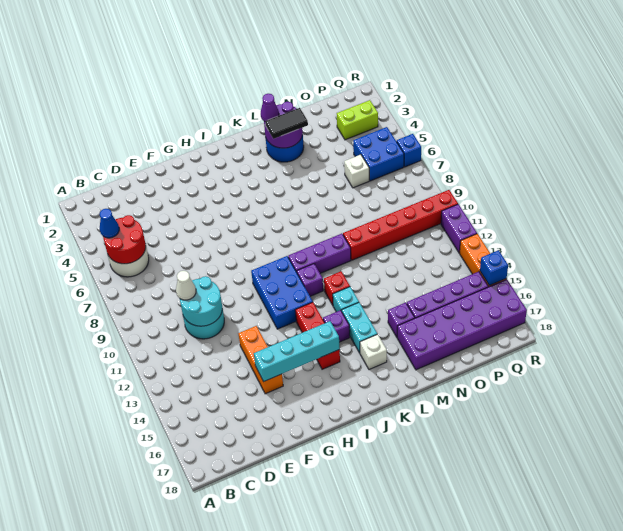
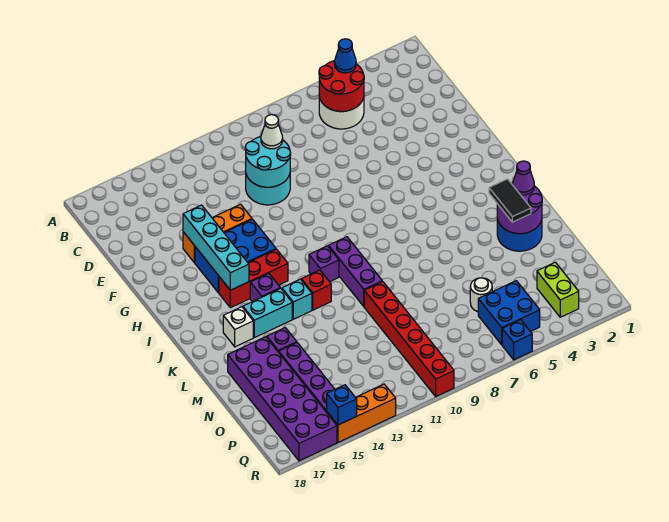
blue brick H10:I12 level 1 -> blue brick G13:H15 level 1
white brick O6 level 1 -> white round brick O6 level 1
purple brick R11:R12 level 1 -> none

